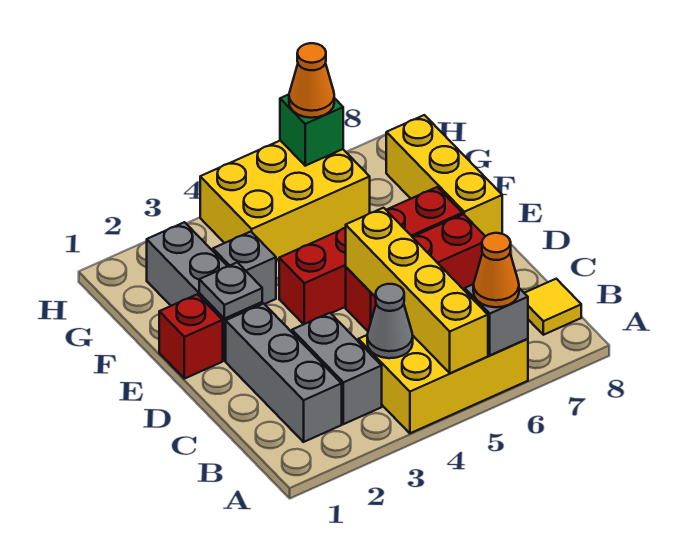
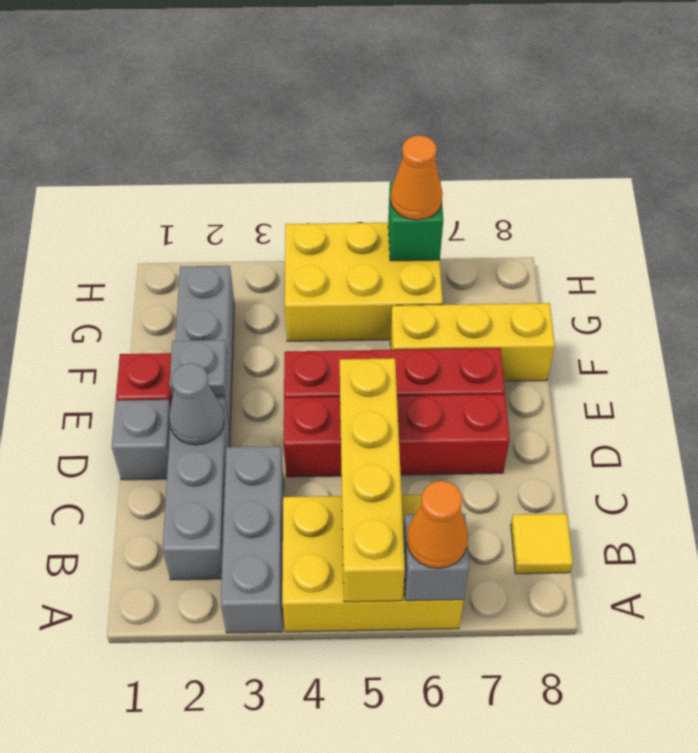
grey brick B3:C3 level 1 -> grey brick A3:C3 level 1
grey cone B4 level 2 -> grey cone D2 level 2
red brick D5:D7 level 1 -> red brick D4:D7 level 1
yellow brick E8:G8 level 1 -> yellow brick F6:F8 level 1
grey brick F3 level 1 -> grey brick D1 level 1

